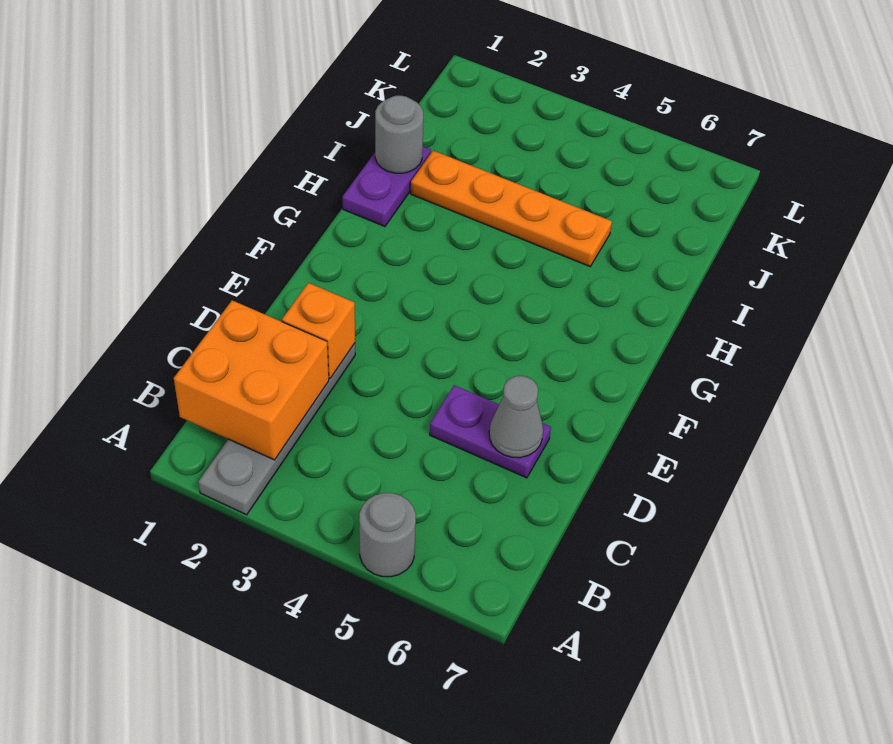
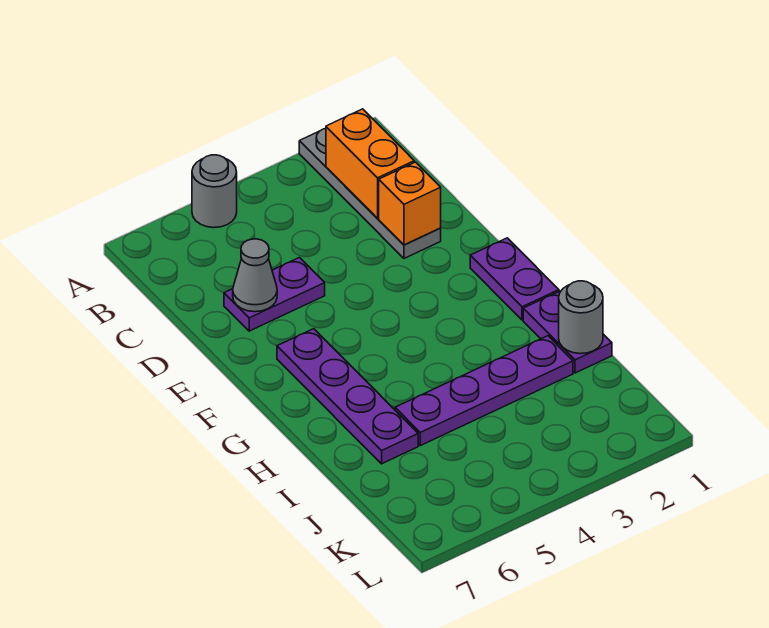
orange brick B1:C2 level 2 -> orange brick B2:C2 level 2
none -> purple plate F1:G1 level 1
none -> purple plate F6:I6 level 1
orange plate I2:I5 level 1 -> purple plate I2:I5 level 1

